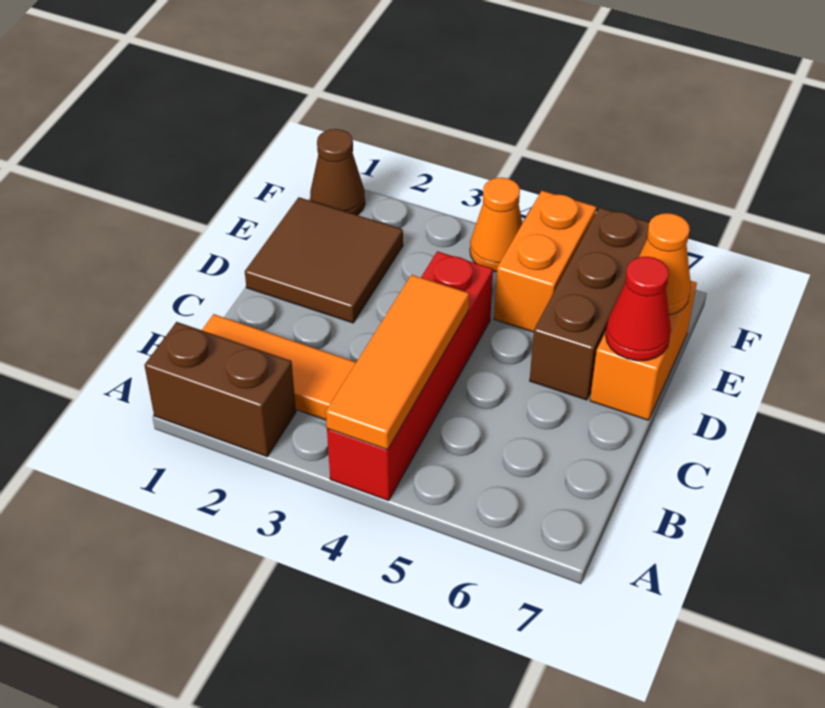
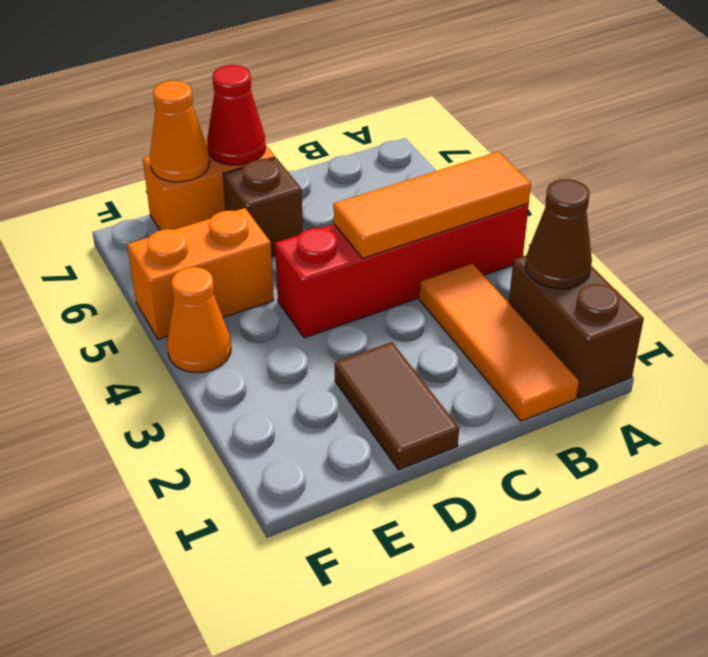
brown tile D1:E2 level 1 -> brown tile D1:D2 level 1
brown brick D6:F6 level 1 -> brown brick D6 level 1
brown cone F1 level 1 -> brown cone A2 level 2

